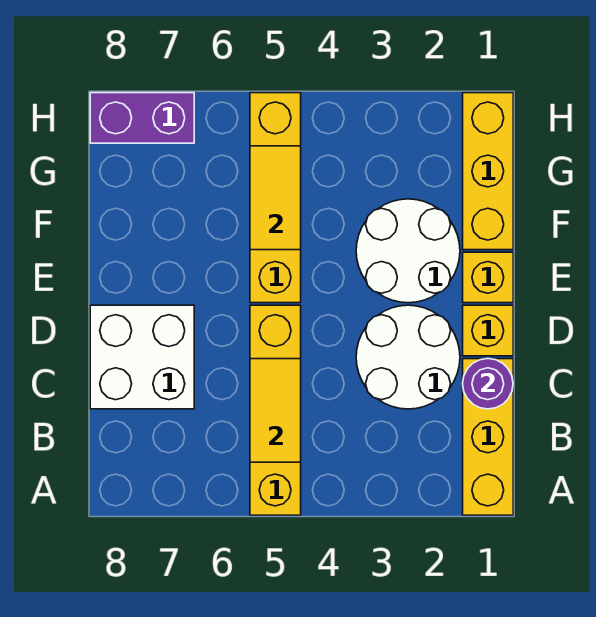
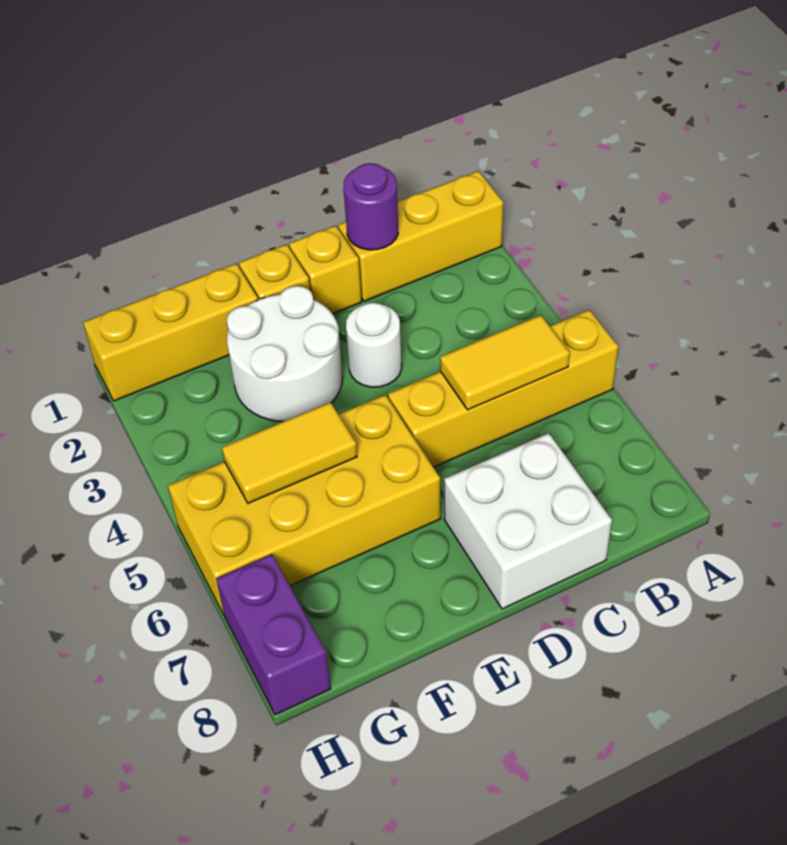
white round brick C2:D3 level 1 -> white round brick D3 level 1
yellow brick E5:H5 level 1 -> yellow brick E5:H6 level 1

